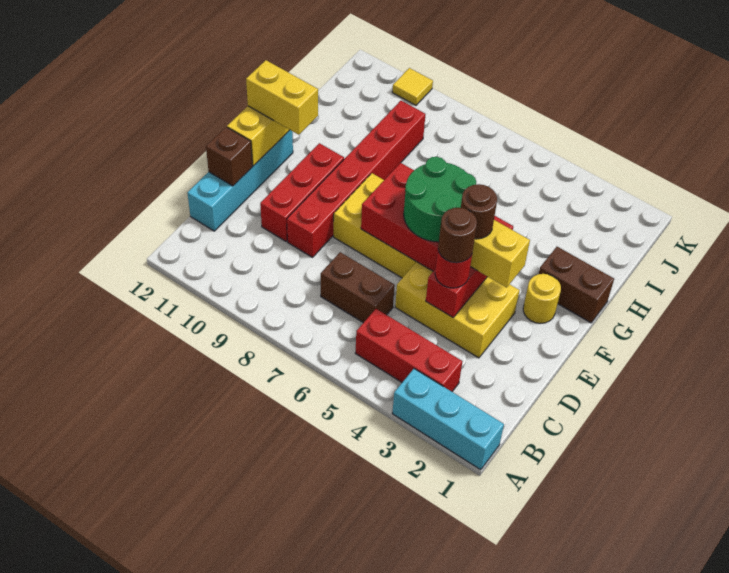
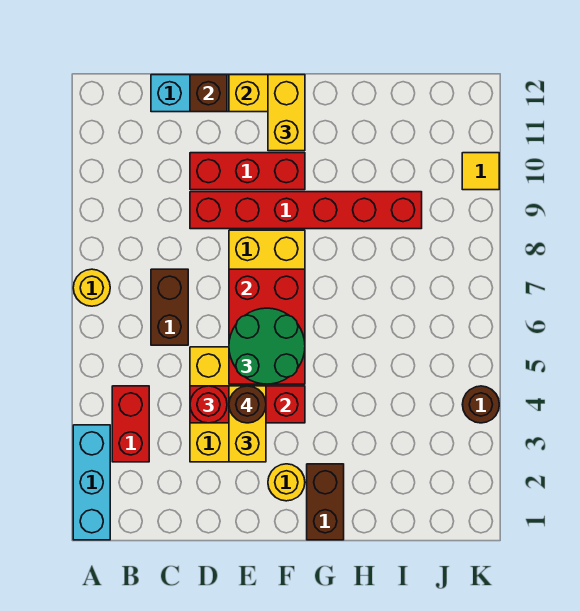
none -> yellow round brick A7 level 1
red brick B3:B5 level 1 -> red brick B3:B4 level 1
brown round brick D4 level 4 -> brown round brick K4 level 1

